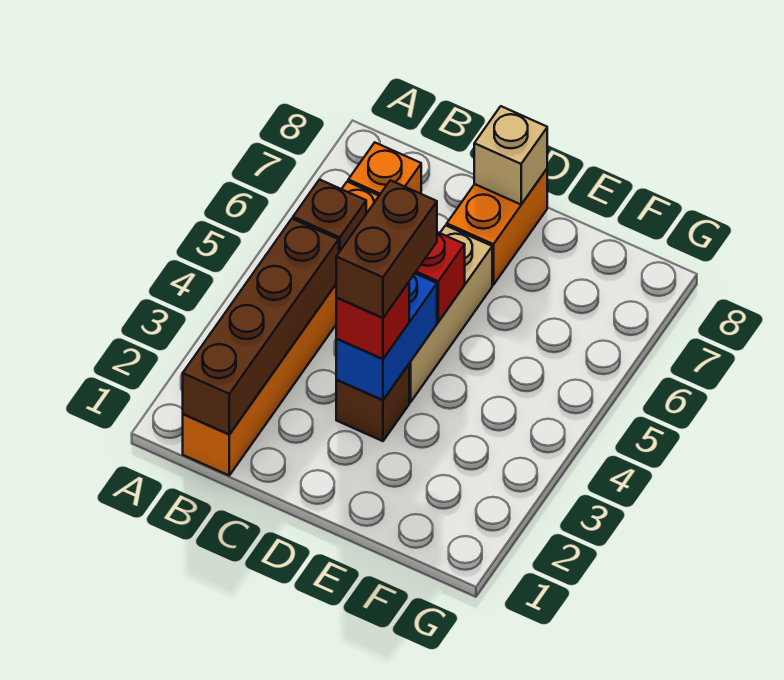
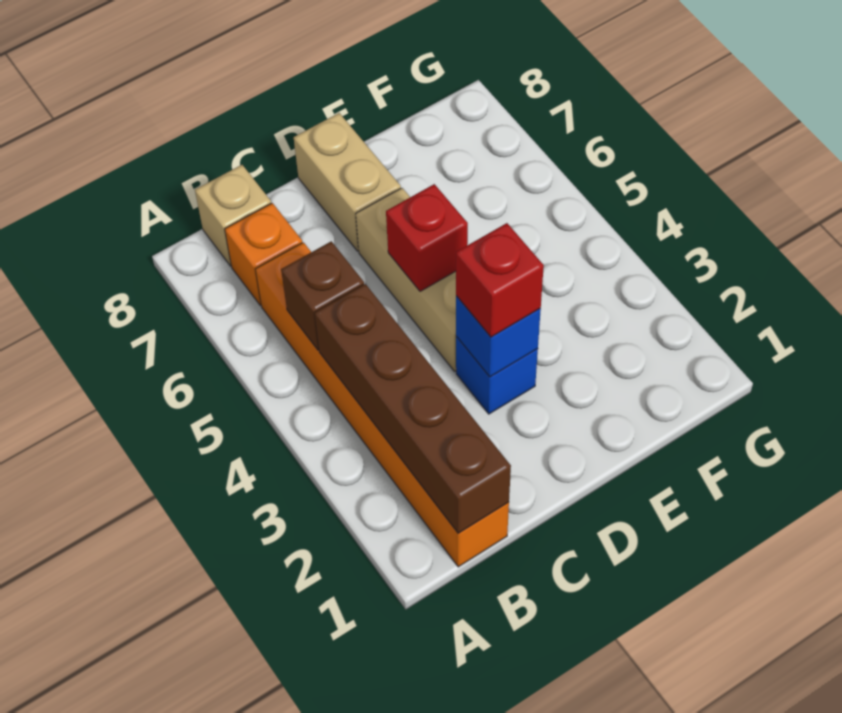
brown brick D3 level 1 -> blue brick D3 level 1
blue brick D3:D4 level 2 -> blue brick D3 level 2
brown brick D3:D4 level 4 -> none
orange brick D7:D8 level 1 -> tan brick D7:D8 level 1
tan brick D8 level 2 -> tan brick B8 level 1

